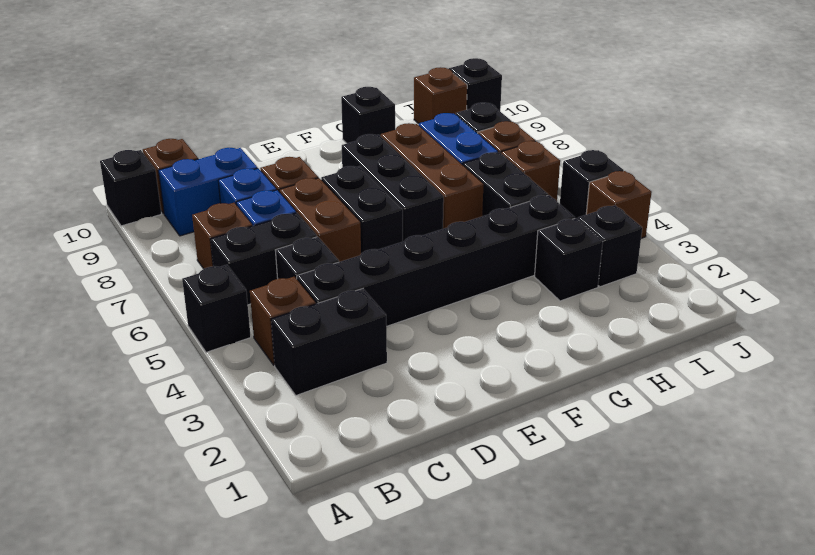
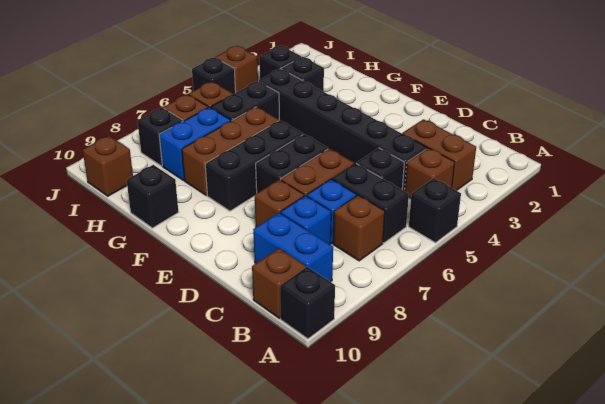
black brick B3:C3 level 1 -> brown brick B3:C3 level 1
black brick J10 level 1 -> none

